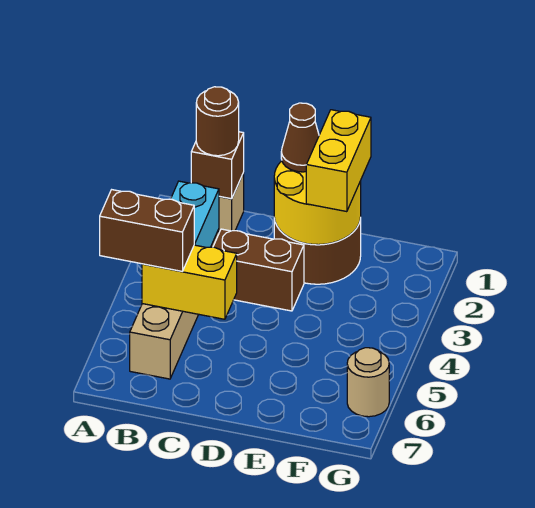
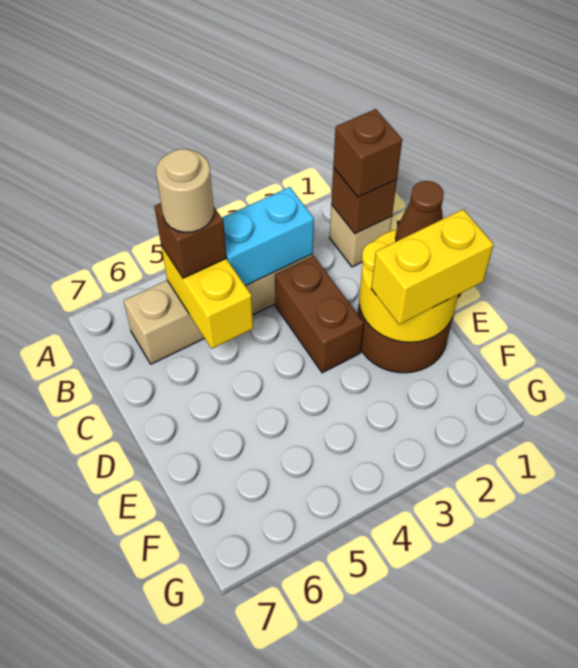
brown brick A5:B5 level 3 -> brown brick B5 level 3
brown round brick B1 level 3 -> brown brick B1 level 3
tan round brick G6 level 1 -> tan round brick B5 level 4

